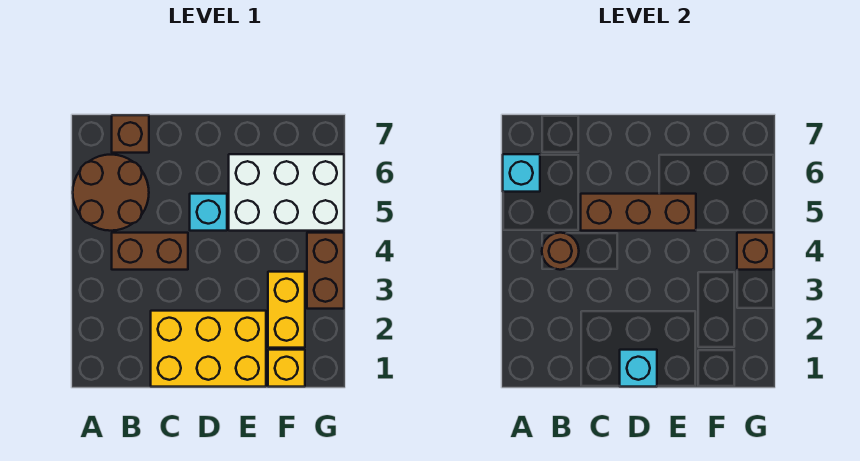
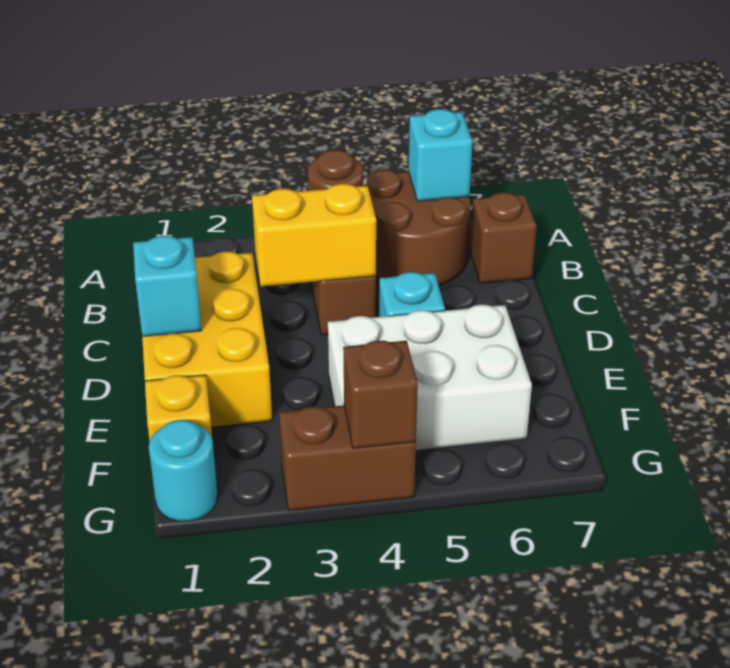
brown brick C5:E5 level 2 -> none
white brick E5:G6 level 1 -> white brick E4:F6 level 1
yellow brick F2:F3 level 1 -> yellow brick C3:C4 level 2
none -> cyan round brick G1 level 1

